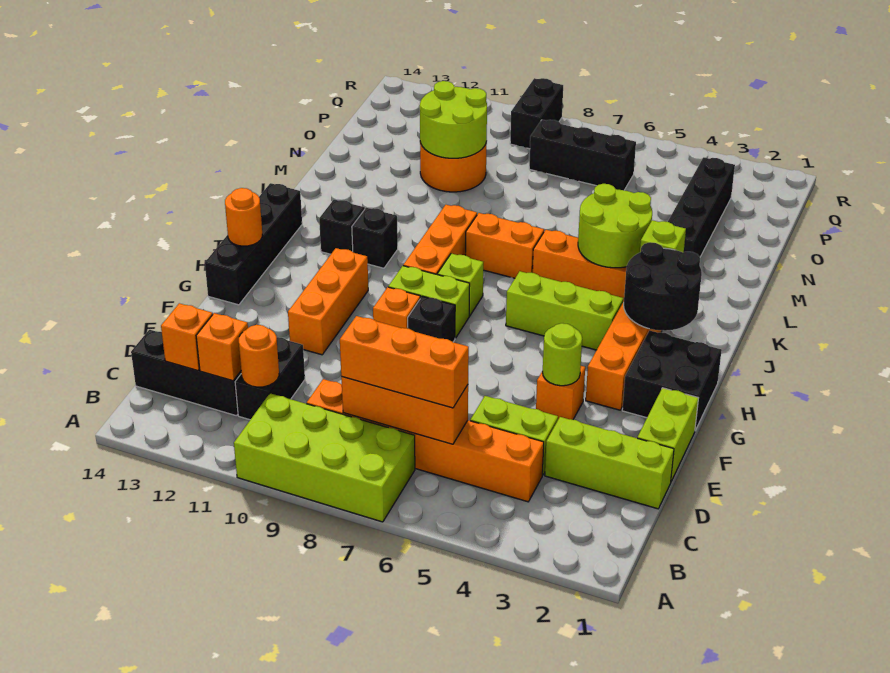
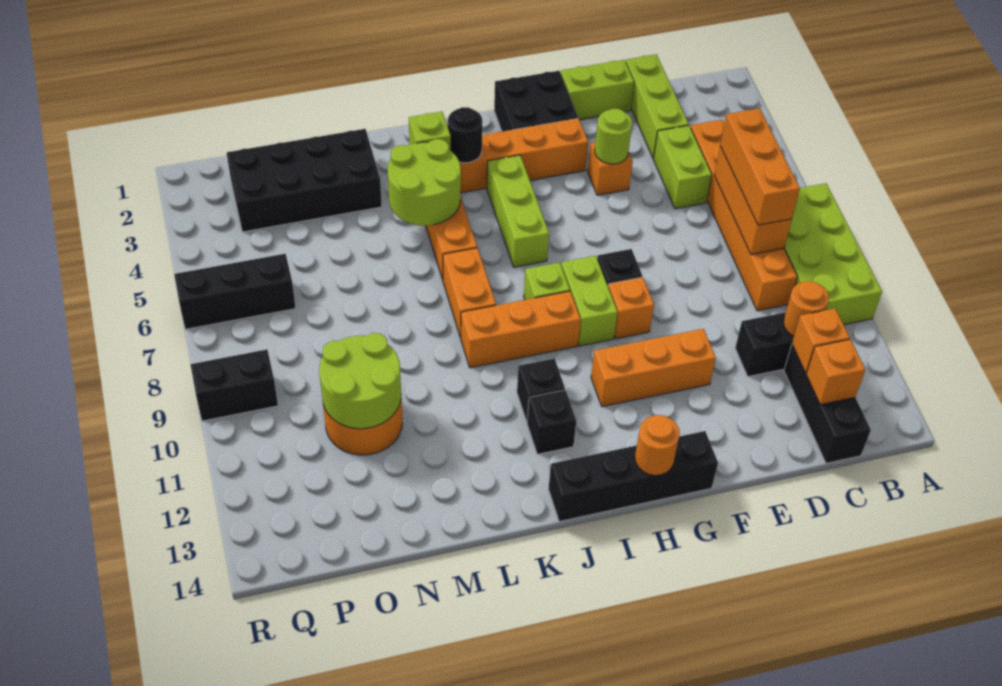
black round brick I2:J3 level 2 -> black round brick J3 level 2
black brick M3:P3 level 1 -> black brick M2:P3 level 1
black brick P6:P8 level 1 -> black brick P6:R6 level 1

